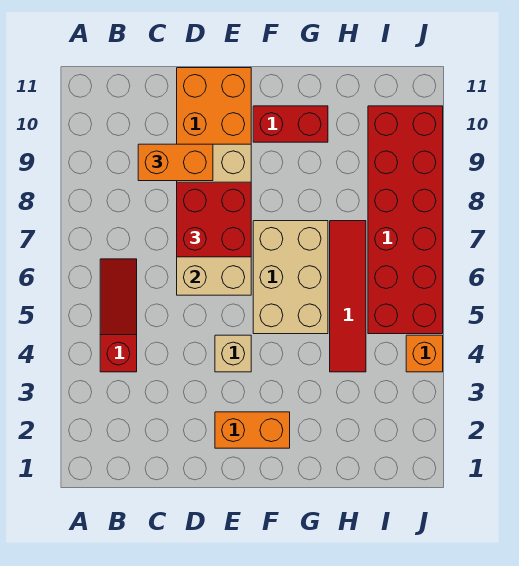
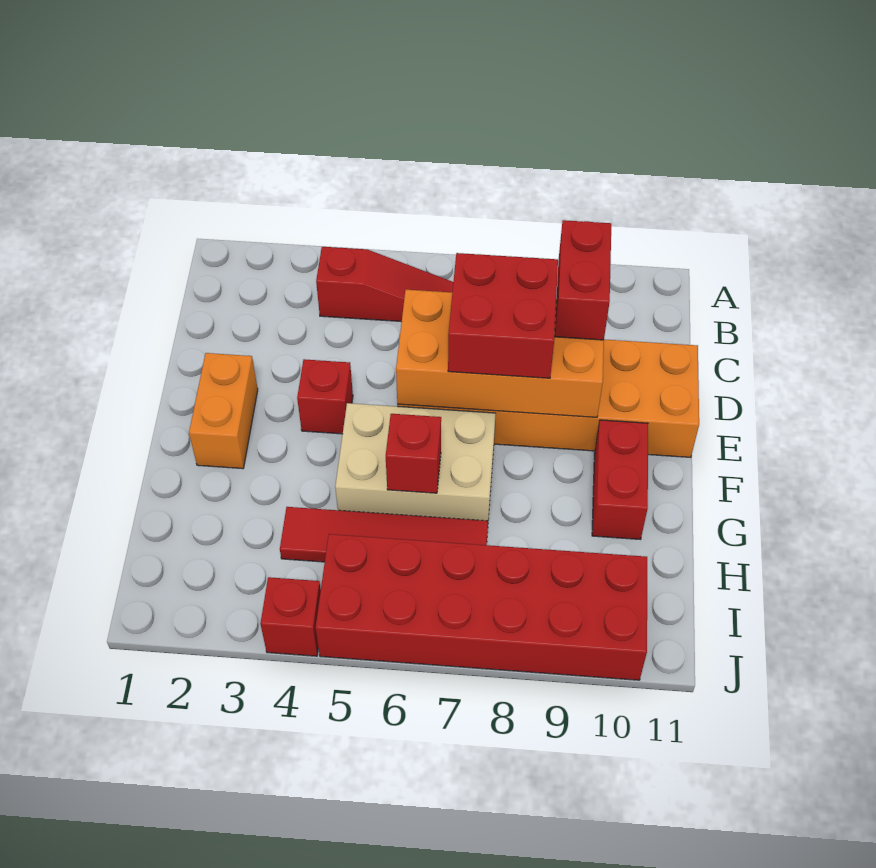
orange brick C9:D9 level 3 -> red brick C9:D9 level 3
tan brick D6:E9 level 2 -> orange brick D6:E9 level 2
tan brick E4 level 1 -> red brick E4 level 1
none -> red brick G6 level 2
orange brick J4 level 1 -> red brick J4 level 1

